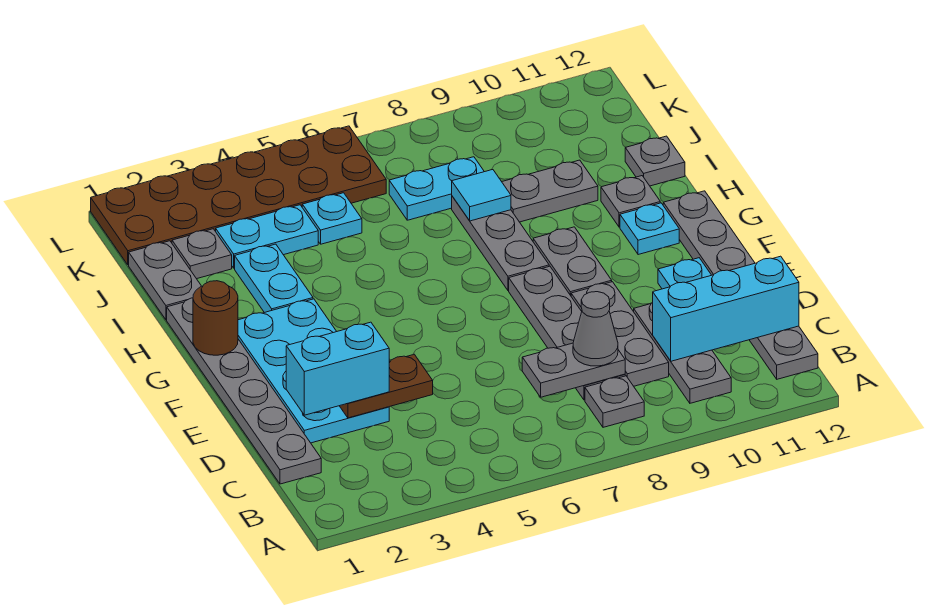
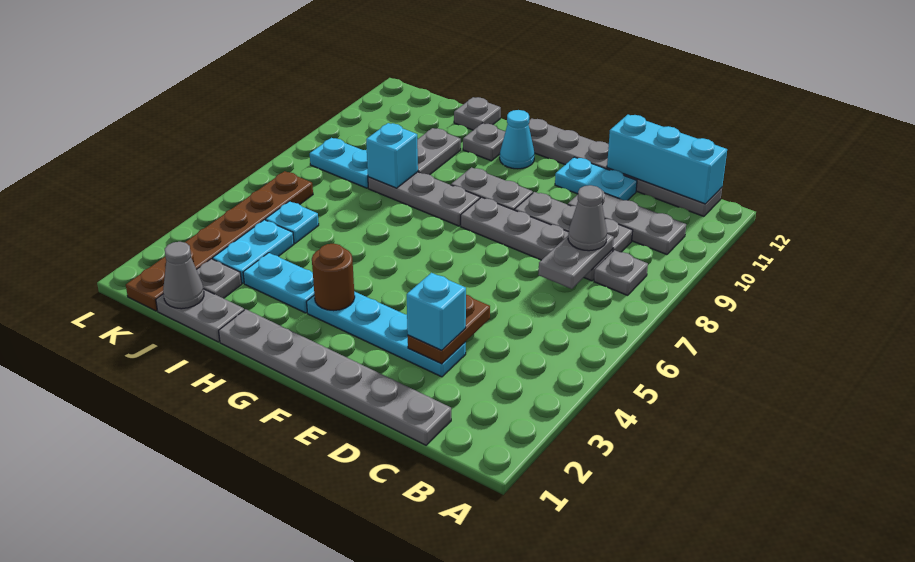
cyan brick C10:C12 level 2 -> cyan brick B12:D12 level 2
cyan plate D2:G3 level 1 -> cyan plate D3:G3 level 1
cyan brick D2:D3 level 3 -> cyan brick D3 level 3
brown round brick G1 level 2 -> brown round brick G3 level 2
cyan plate G11 level 1 -> cyan cone G11 level 1
cyan tile I8 level 2 -> cyan brick I8 level 2
none -> grey cone J1 level 2
cyan plate J7:J8 level 1 -> cyan plate J8:K8 level 1
brown plate K1:L6 level 1 -> brown plate K1:K6 level 1

